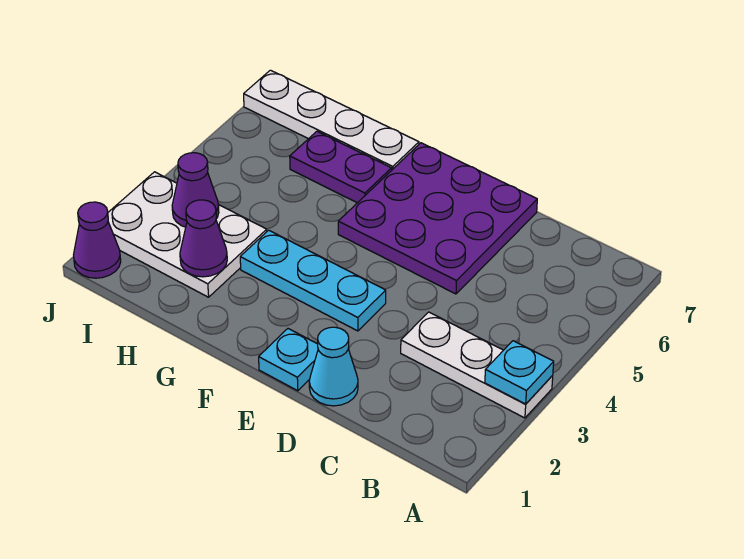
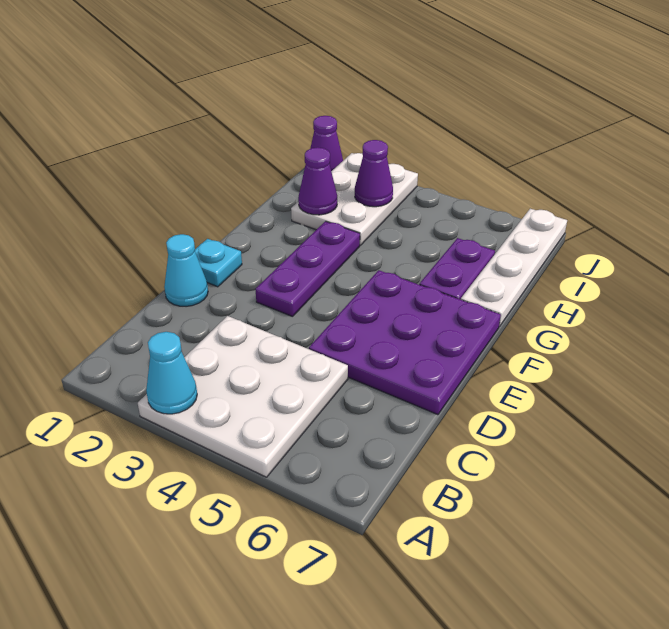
white plate A3:C3 level 1 -> white plate A3:C5 level 1
cyan plate A3 level 2 -> cyan cone A3 level 2
cyan plate E3:G3 level 1 -> purple plate E3:G3 level 1

